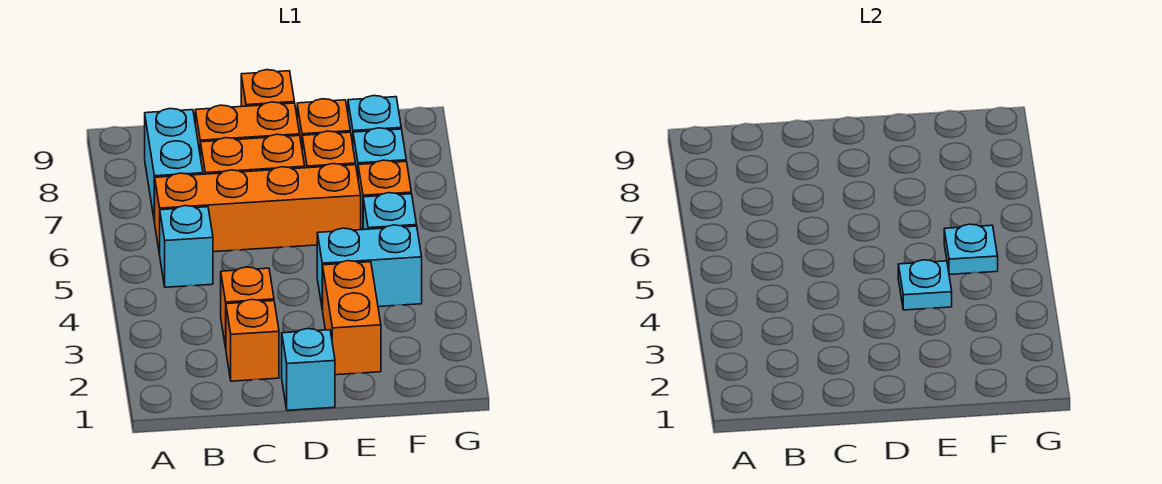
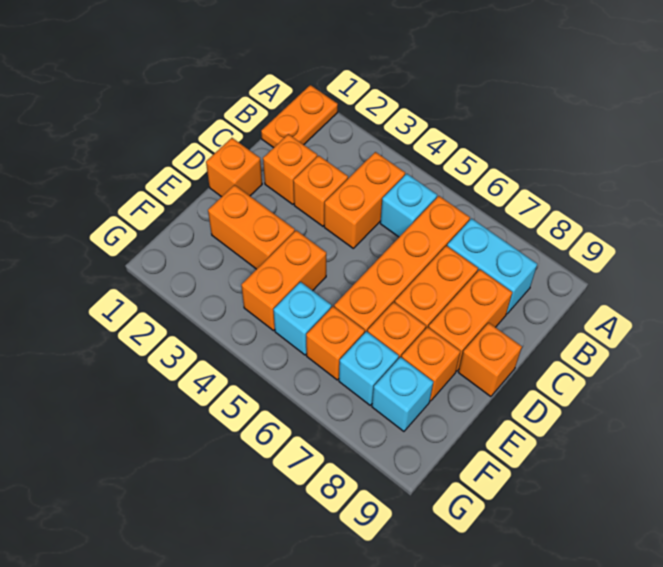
none -> orange plate A1:B1 level 1
none -> orange brick B4:C4 level 1
cyan brick D1 level 1 -> orange brick D1 level 1
cyan brick E4:F4 level 1 -> orange brick E4:F4 level 1
cyan plate E4 level 2 -> none
cyan plate F5 level 2 -> none

